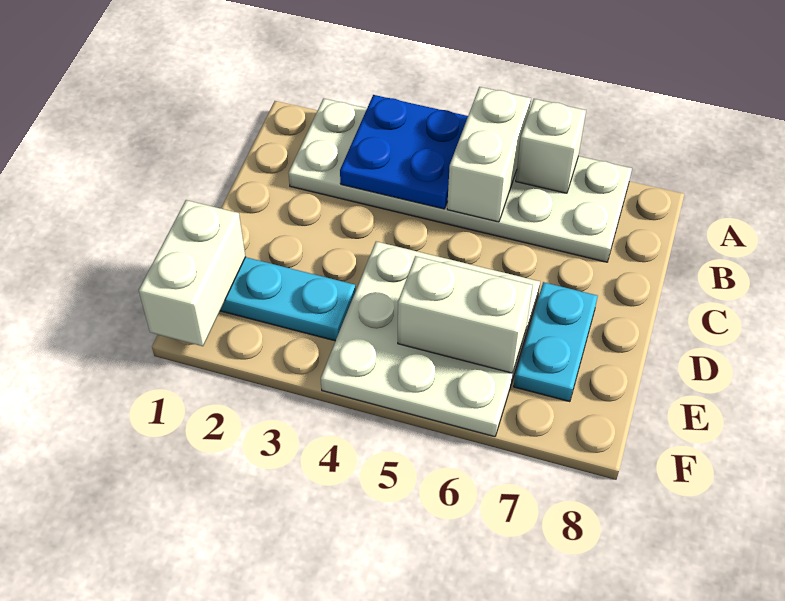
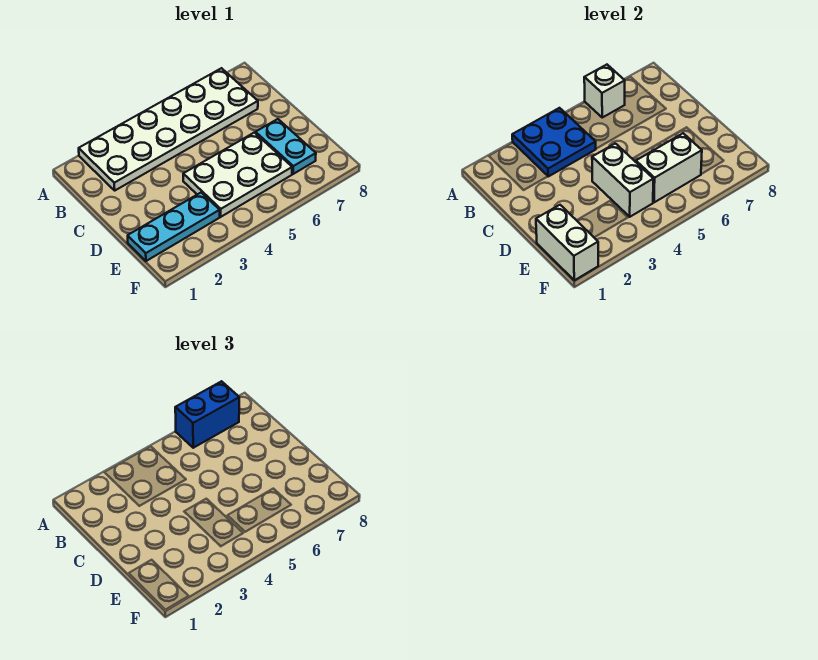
white brick A5:B5 level 2 -> white brick D4:E4 level 2
none -> blue brick A6:A7 level 3
white plate D4:F6 level 1 -> white plate D4:E6 level 1

